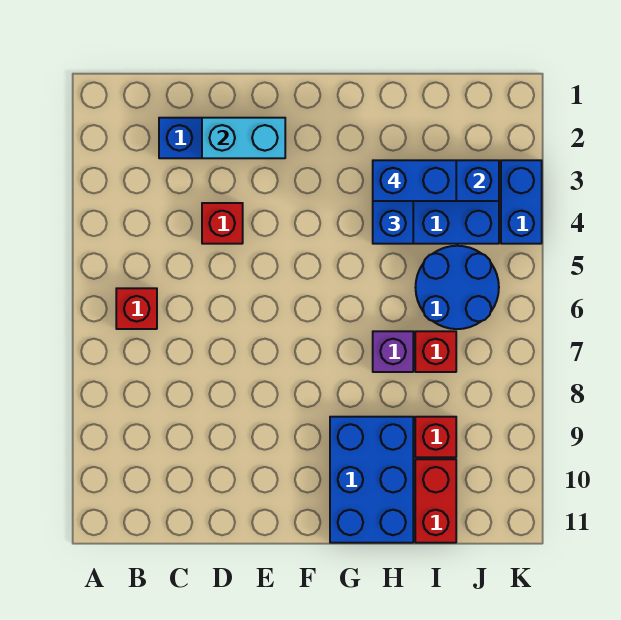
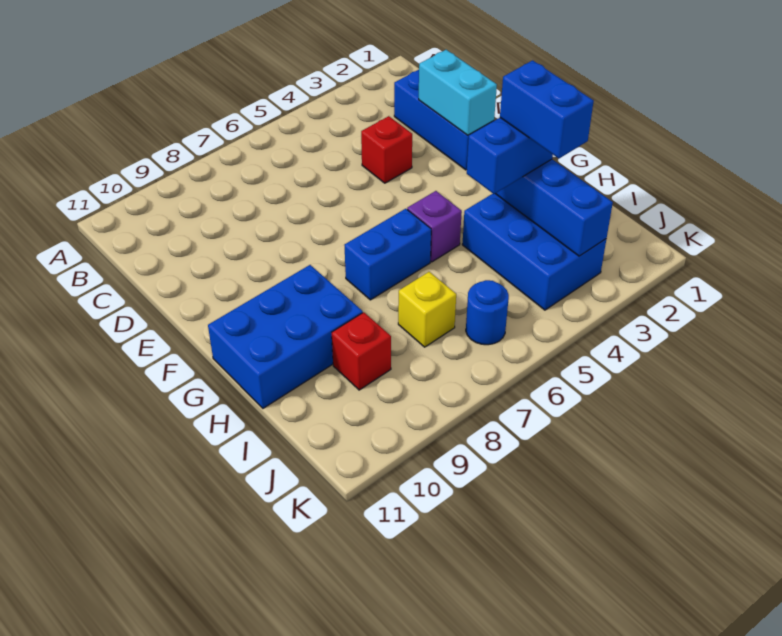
red brick B6 level 1 -> none
purple brick H7 level 1 -> purple brick G5 level 1
blue round brick I5:J6 level 1 -> blue round brick J6 level 1
red brick I7 level 1 -> yellow brick I7 level 1
red brick I10:I11 level 1 -> none
blue brick K3:K4 level 1 -> blue brick G6:G7 level 1

